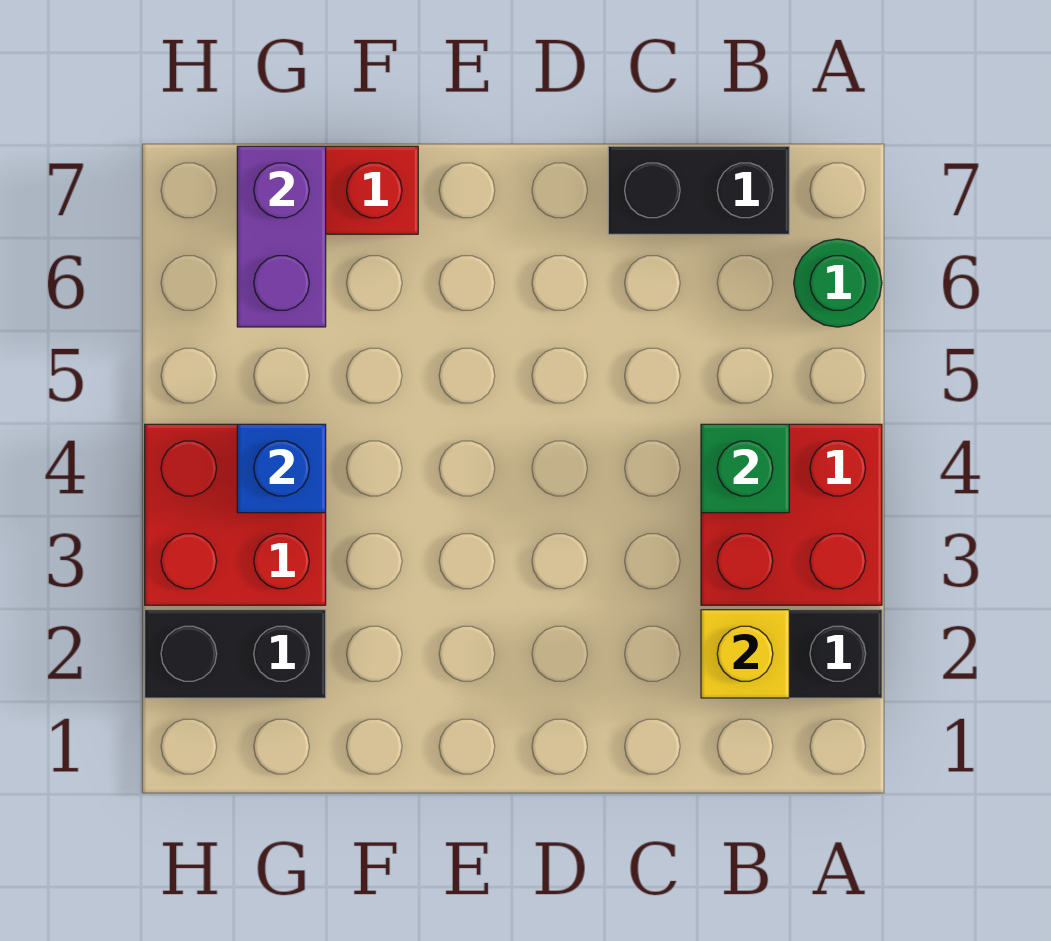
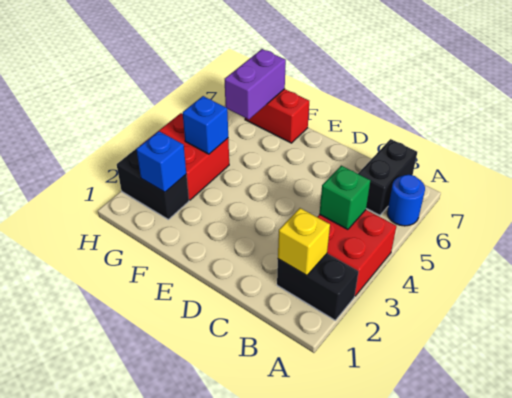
green round brick A6 level 1 -> blue round brick A6 level 1
black brick B7:C7 level 1 -> black brick B6:B7 level 1
none -> blue brick G2 level 2

